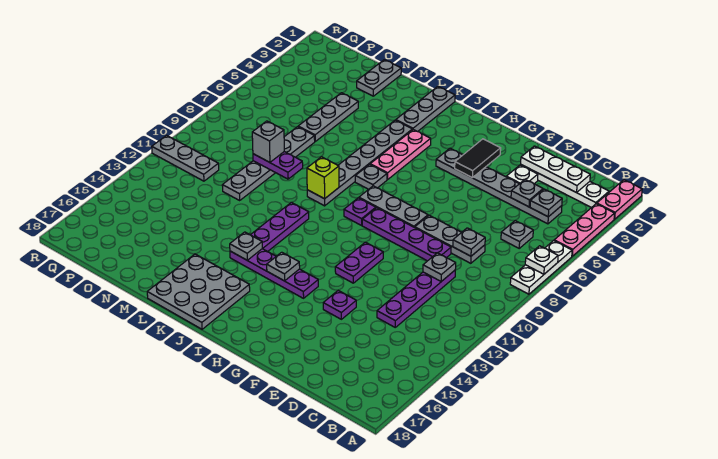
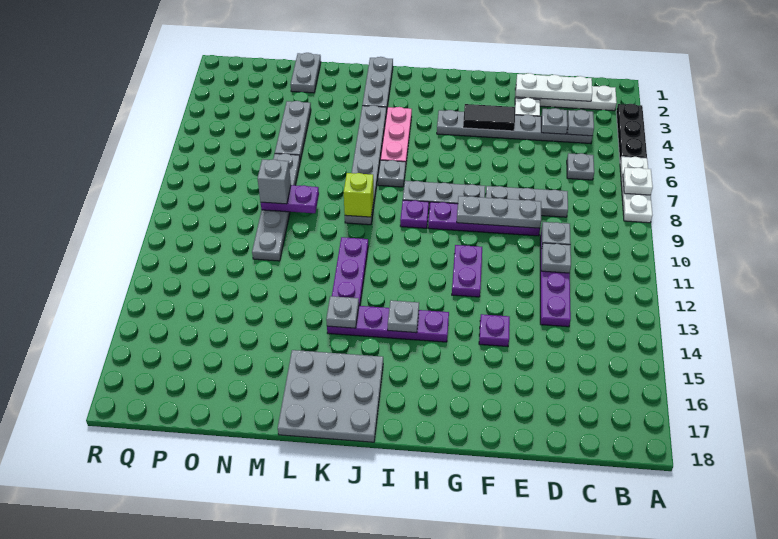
pink plate A1:A2 level 1 -> none
pink plate A3:A5 level 1 -> black plate A3:A5 level 1
grey plate D8 level 2 -> grey plate D11 level 2
black tile G3:G4 level 2 -> black tile F4:G4 level 2
grey plate P11:R11 level 1 -> grey plate E9:G9 level 2

